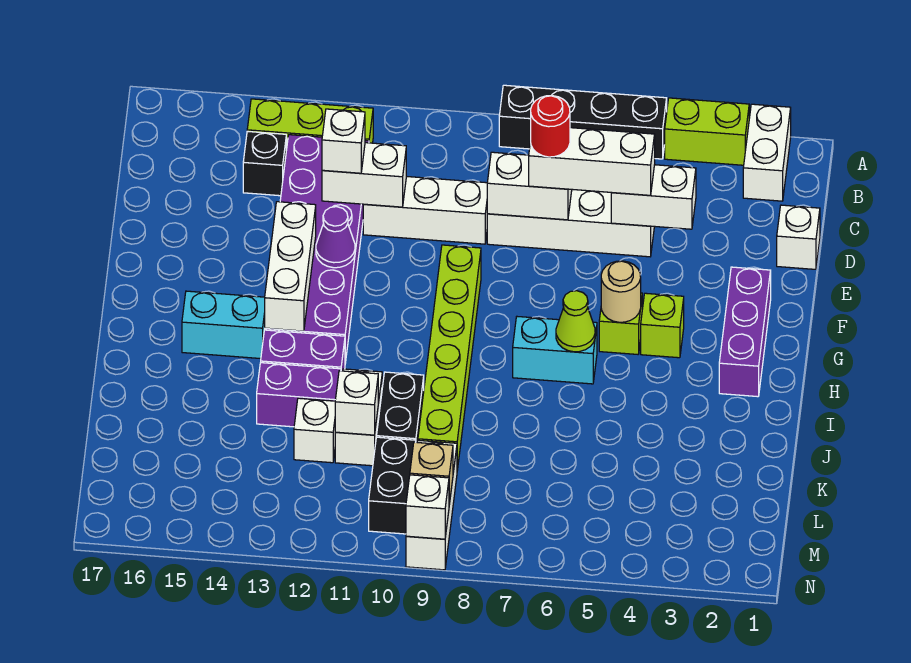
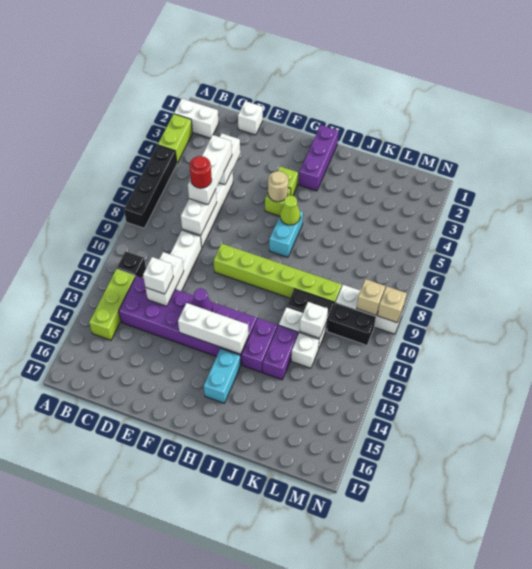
black brick C14 level 1 -> black brick B11 level 1
purple brick F2:H2 level 1 -> purple brick H1:H3 level 1
white brick N9 level 2 -> tan brick N9 level 2

